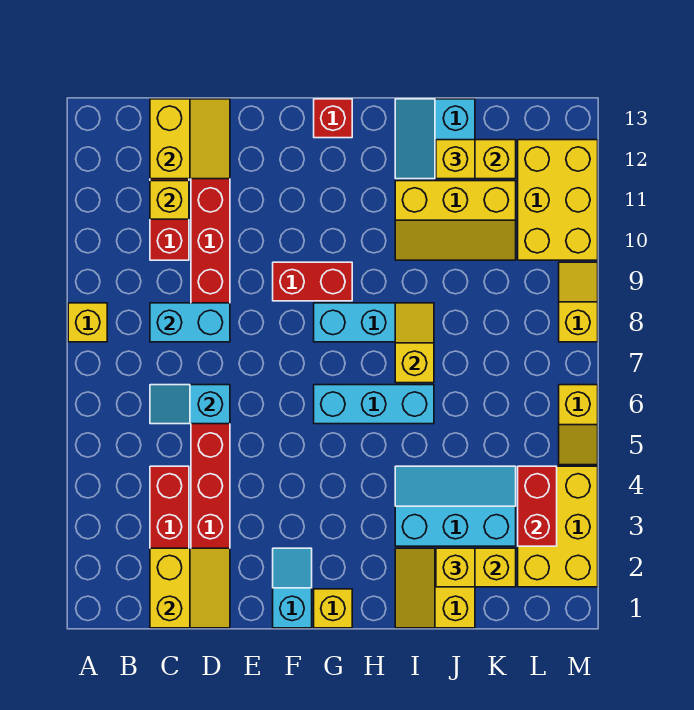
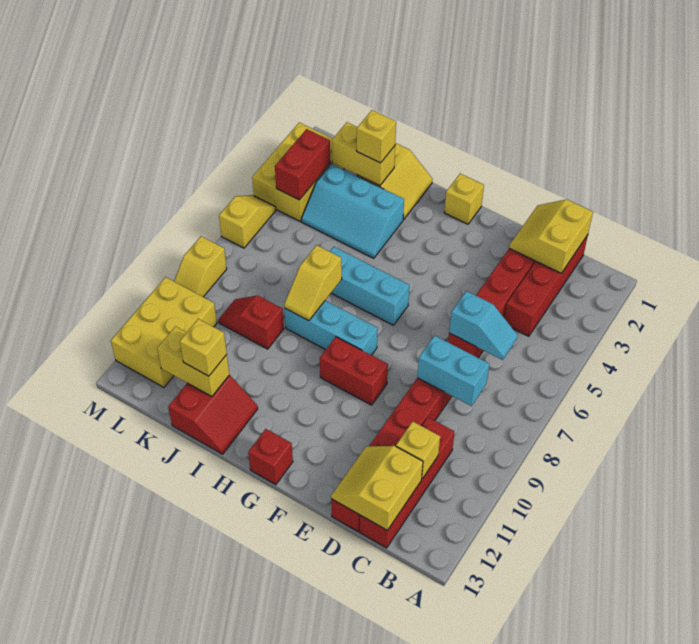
yellow brick A8 level 1 -> none
cyan slope F1:F2 level 1 top 1 -> none
yellow slope I10:K11 level 1 top 11 -> none
cyan slope I12:J13 level 1 top J -> red slope I12:J13 level 1 top J
none -> red slope J9:K9 level 1 top J

